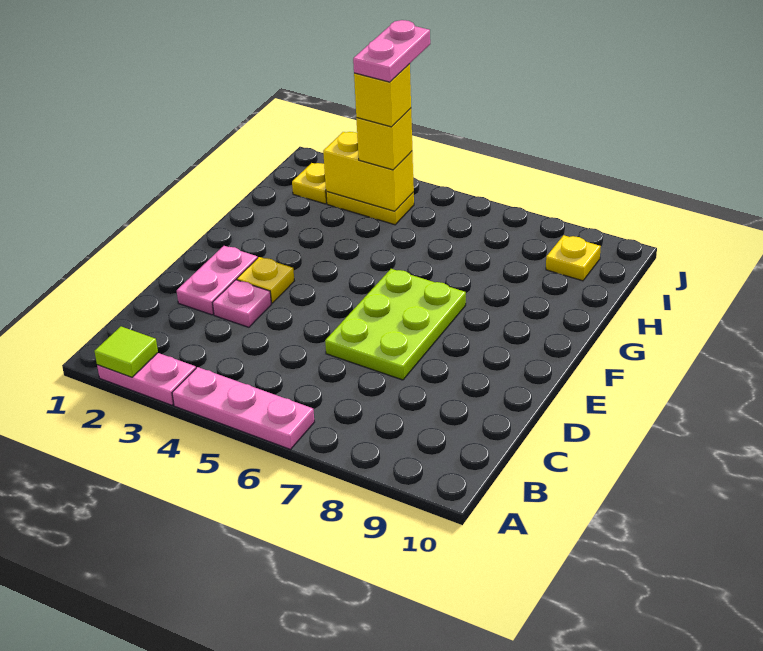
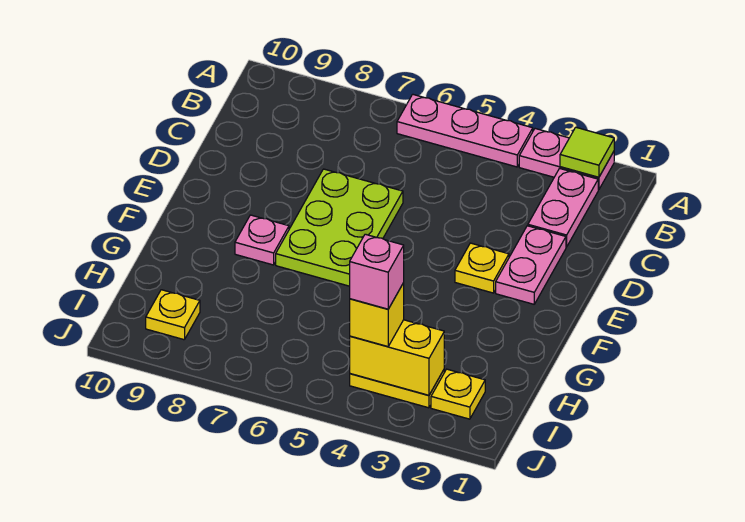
pink plate D3 level 1 -> pink plate F8 level 1
yellow brick I4 level 4 -> pink brick I4 level 4
pink plate I4:J4 level 5 -> pink plate B2:C2 level 1

